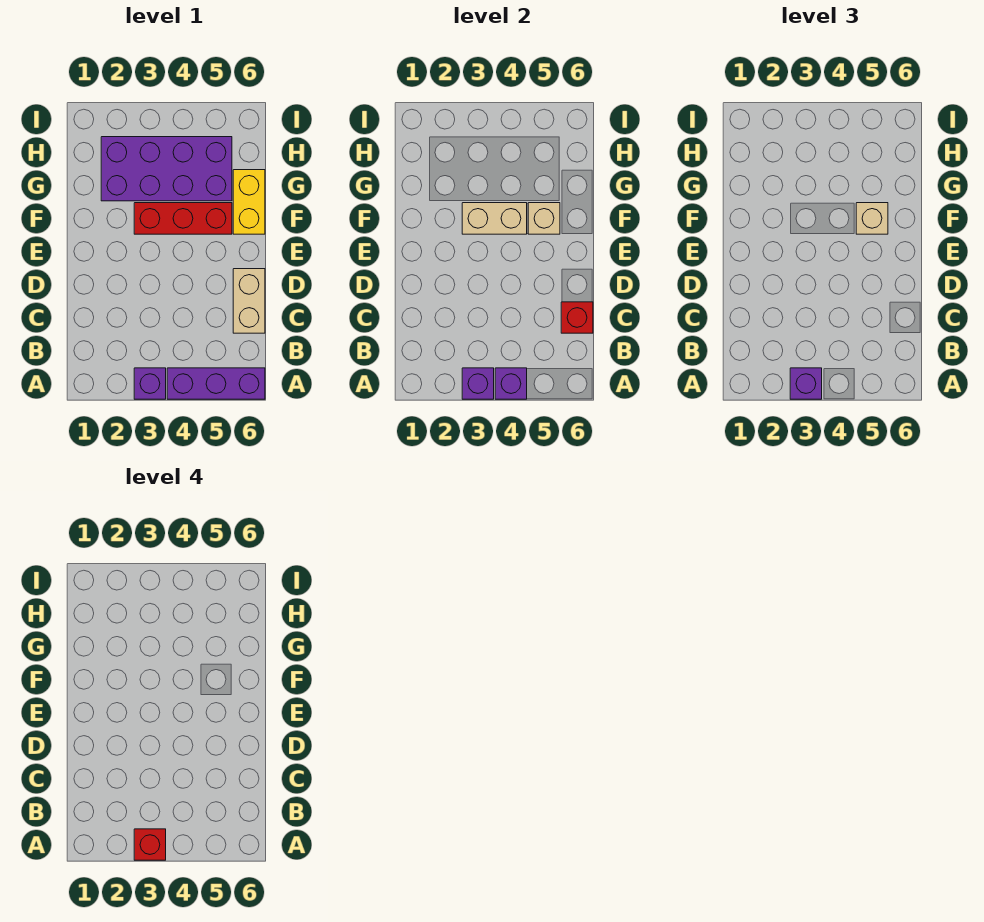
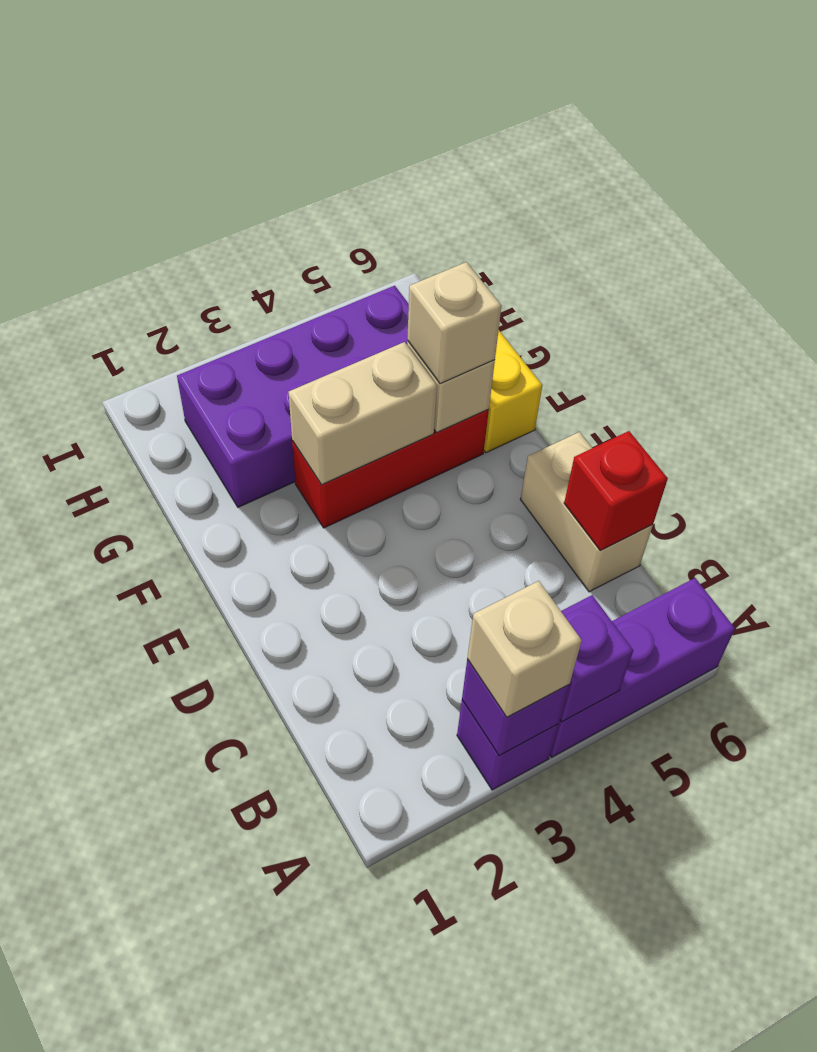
purple brick A3 level 3 -> tan brick A3 level 3
red brick A3 level 4 -> none

